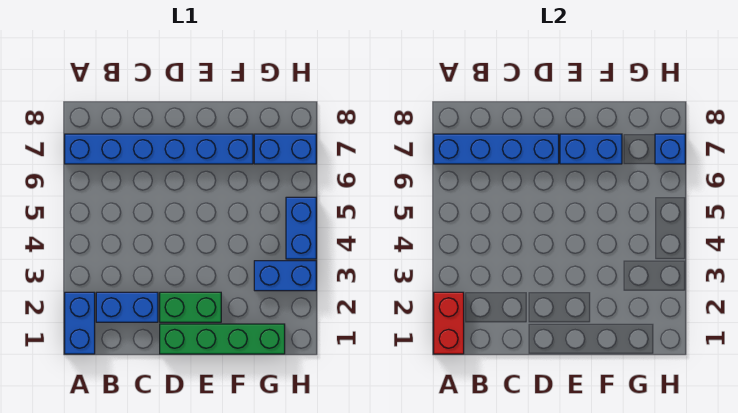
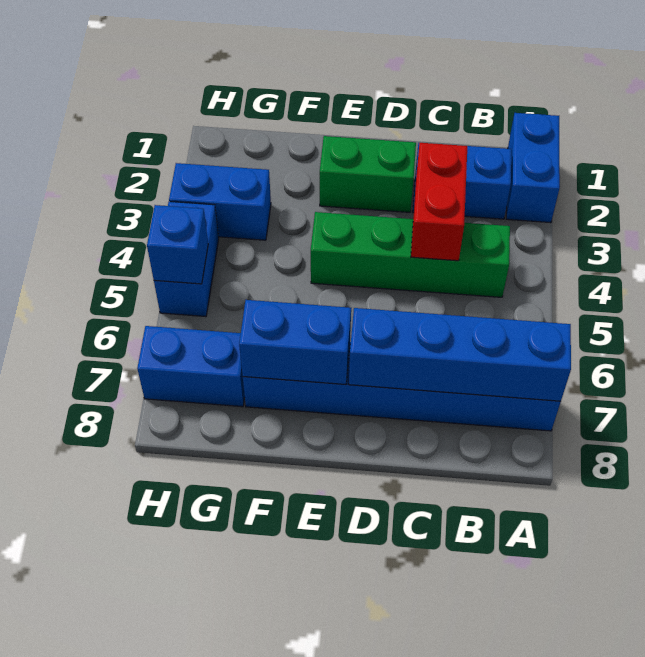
red brick A1:A2 level 2 -> red brick C3:C4 level 2
green brick D1:G1 level 1 -> green brick B4:E4 level 1
blue brick H7 level 2 -> blue brick H5 level 2

